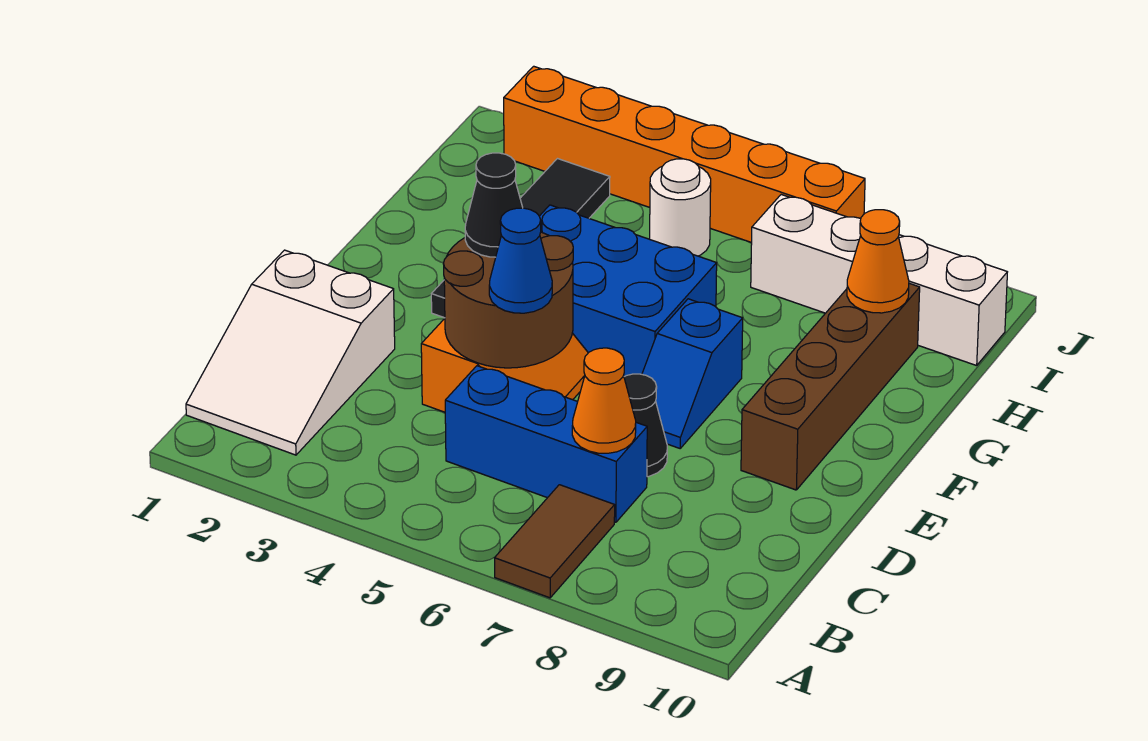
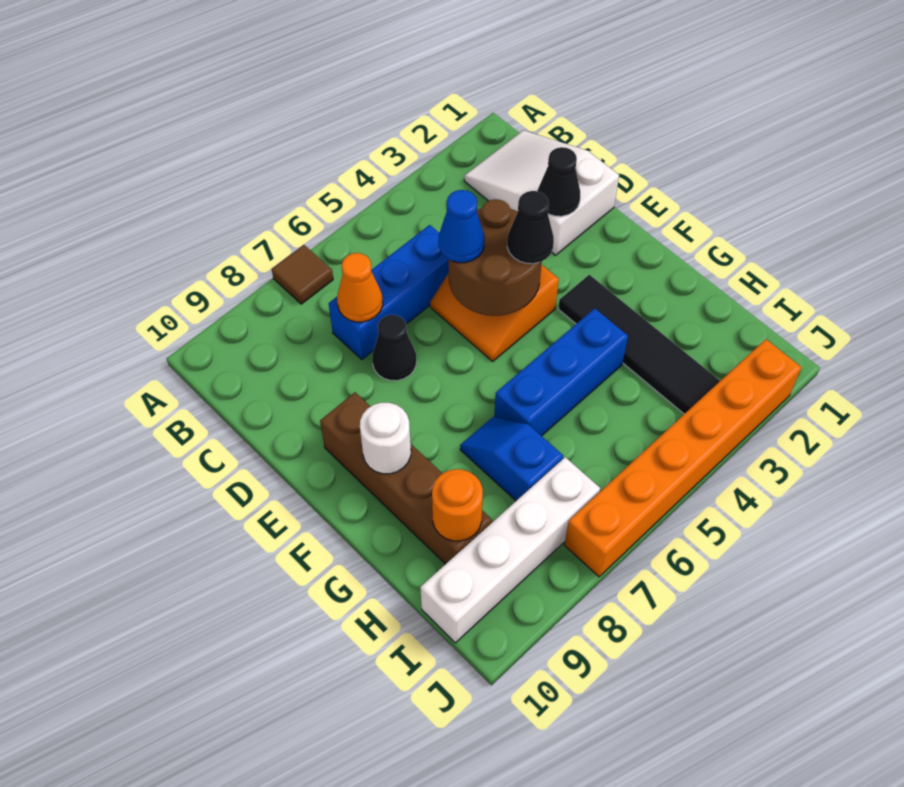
brown tile A7:B7 level 1 -> brown tile A7 level 1
none -> black cone D2 level 2
blue slope E7:F7 level 1 top F -> blue slope G7:H7 level 1 top H
blue brick F4:G6 level 1 -> blue brick G4:G6 level 1
orange cone H9 level 2 -> orange round brick H9 level 2
white round brick I5 level 1 -> white round brick F9 level 2

